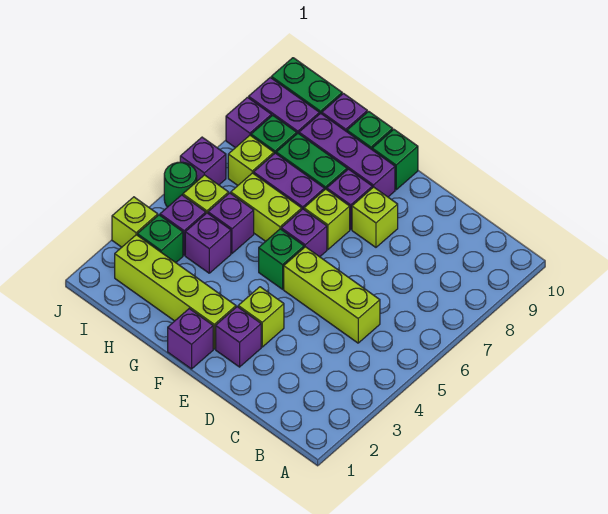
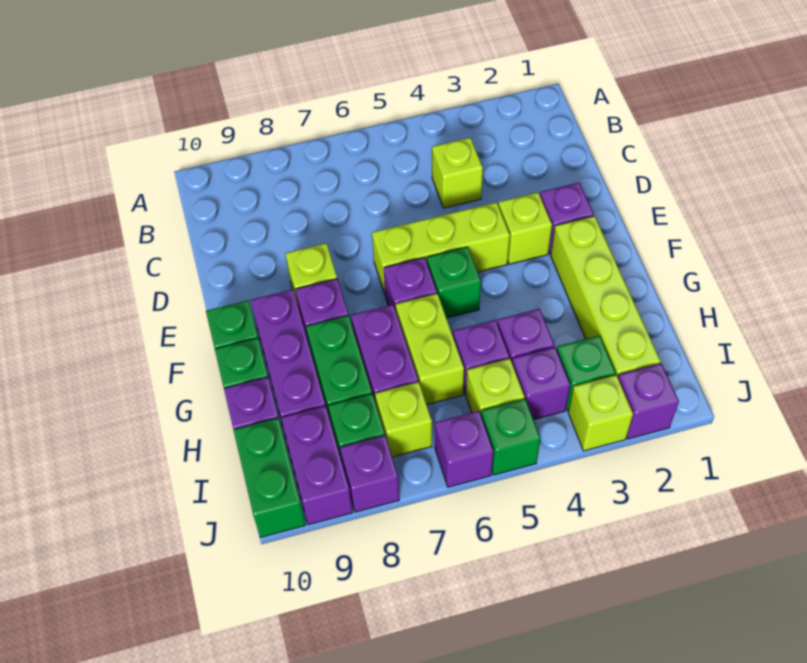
lime brick C5:E5 level 1 -> lime brick E4:E6 level 1
purple brick F1 level 1 -> purple brick J2 level 1
lime brick F7 level 1 -> lime brick C4 level 1
green round brick J5 level 1 -> green brick J5 level 1

